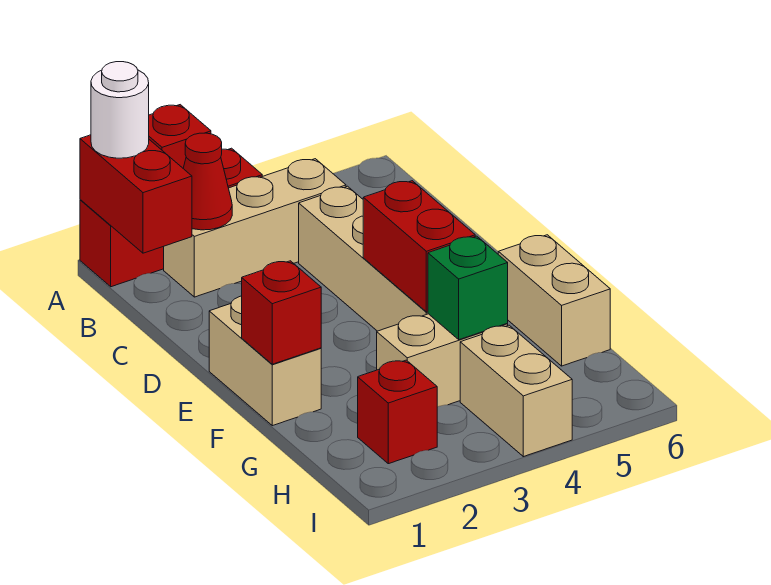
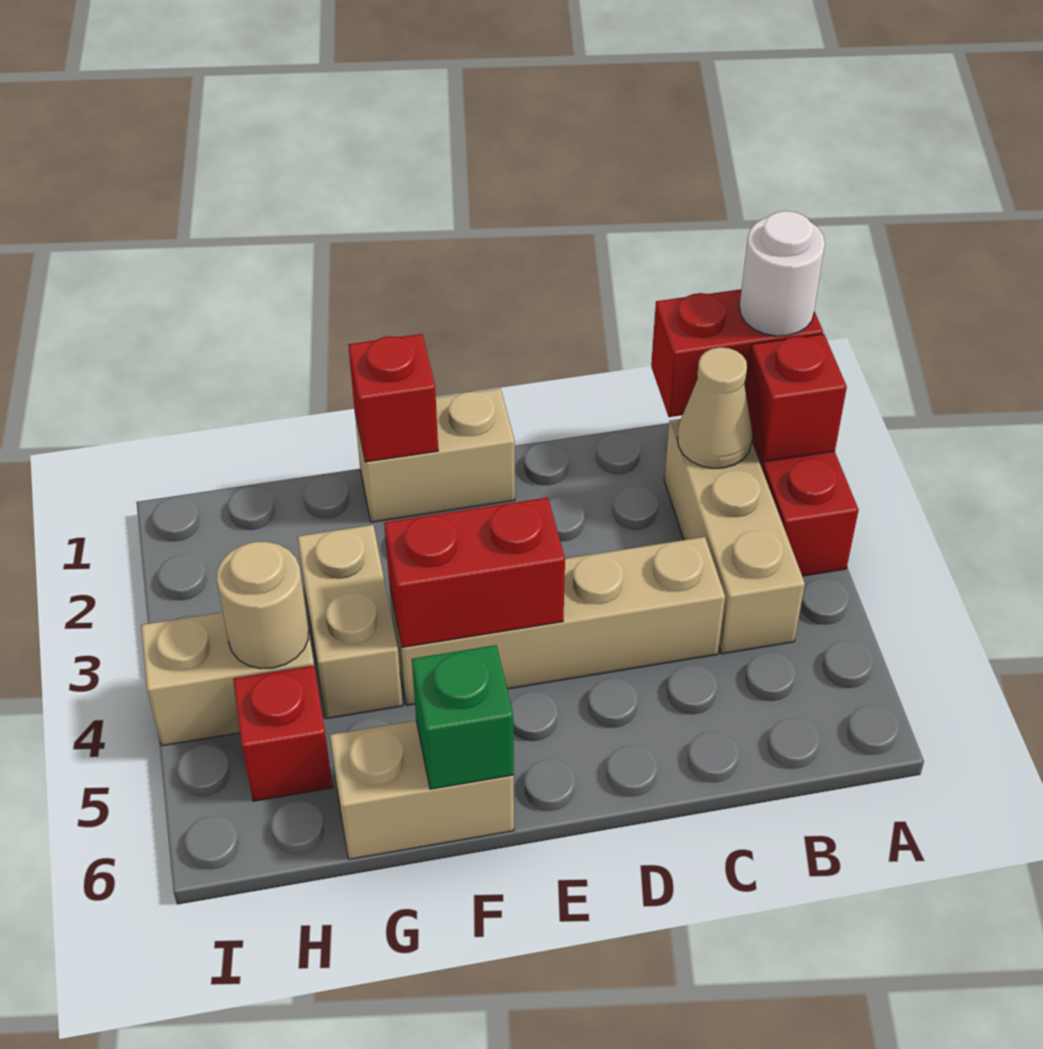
red cone B2 level 2 -> tan cone B2 level 2
green brick G4 level 2 -> green brick F6 level 2
red brick H2 level 1 -> red brick H5 level 1
none -> tan round brick H4 level 2

